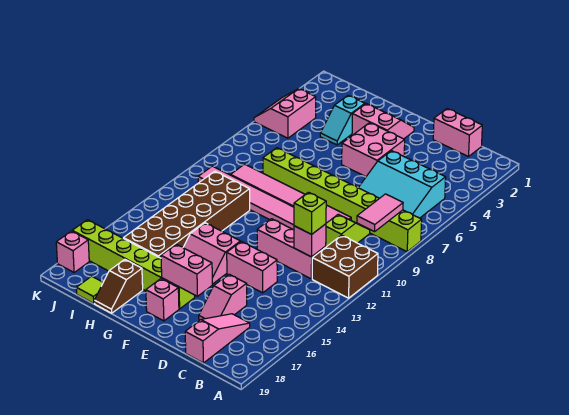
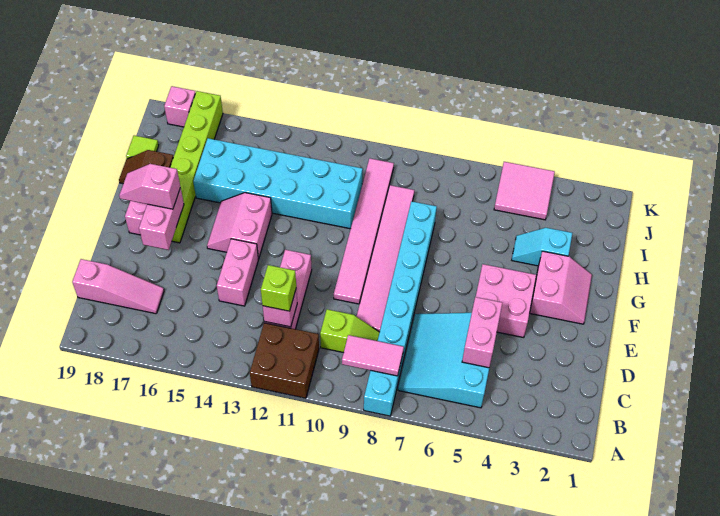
lime brick A8:H8 level 1 -> cyan brick A8:H8 level 1
pink brick C1:D1 level 1 -> pink brick C5:D5 level 2
pink slope D16:D17 level 1 top 16 -> pink slope F17:F18 level 3 top 17
brown brick H11:I16 level 1 -> cyan brick H11:I16 level 1
pink slope J4:K5 level 1 top J -> pink tile J4:K5 level 1

